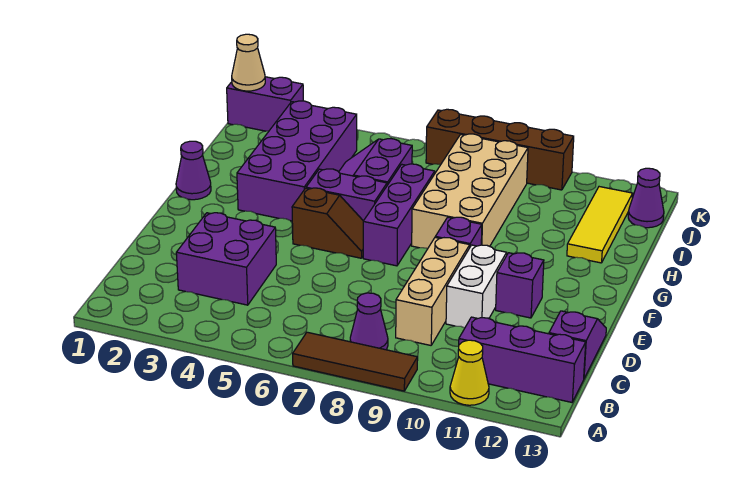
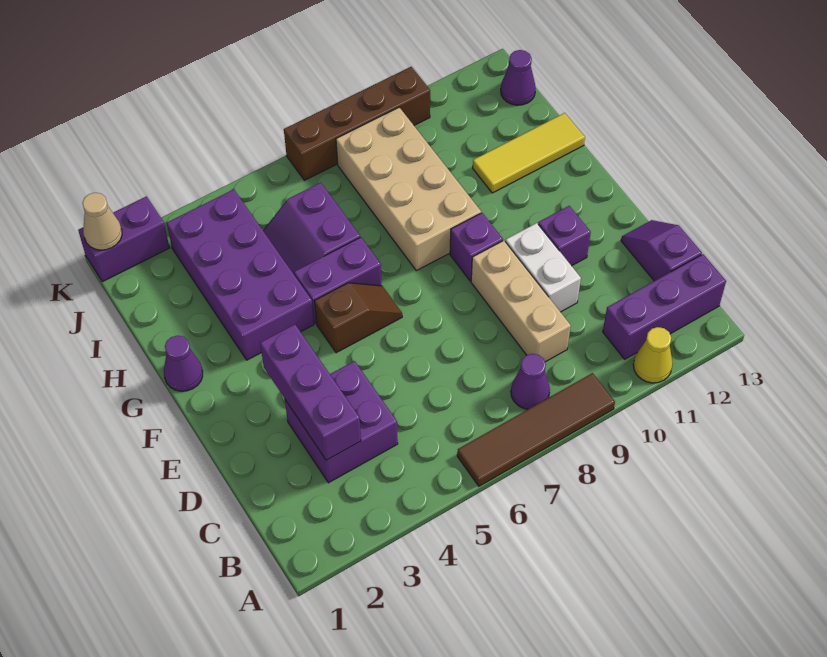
brown tile A7:A9 level 1 -> brown tile A6:A9 level 1
purple brick F7:H7 level 1 -> purple brick C3:E3 level 2
yellow tile H12:J12 level 1 -> yellow tile H11:H13 level 1

